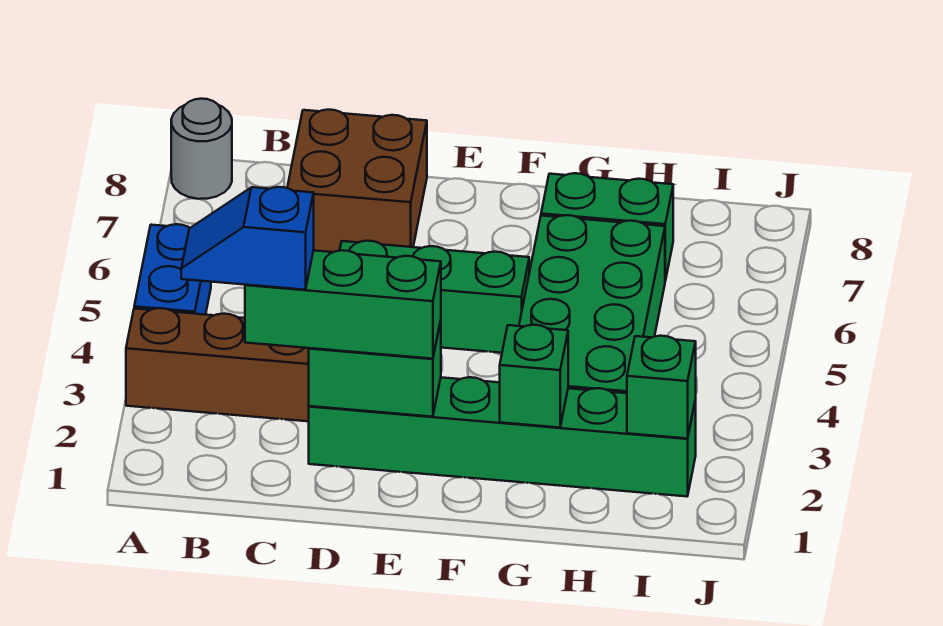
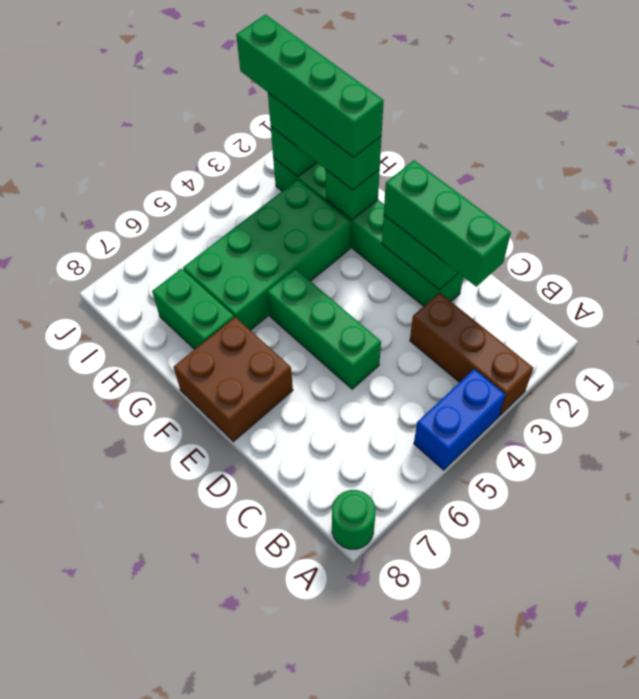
grey round brick A8 level 1 -> green round brick A8 level 1
blue slope B2:C2 level 4 top C -> none
brown brick C7:D8 level 1 -> brown brick E7:F8 level 1
none -> green brick G2:I2 level 3
none -> green brick G2:J2 level 4

